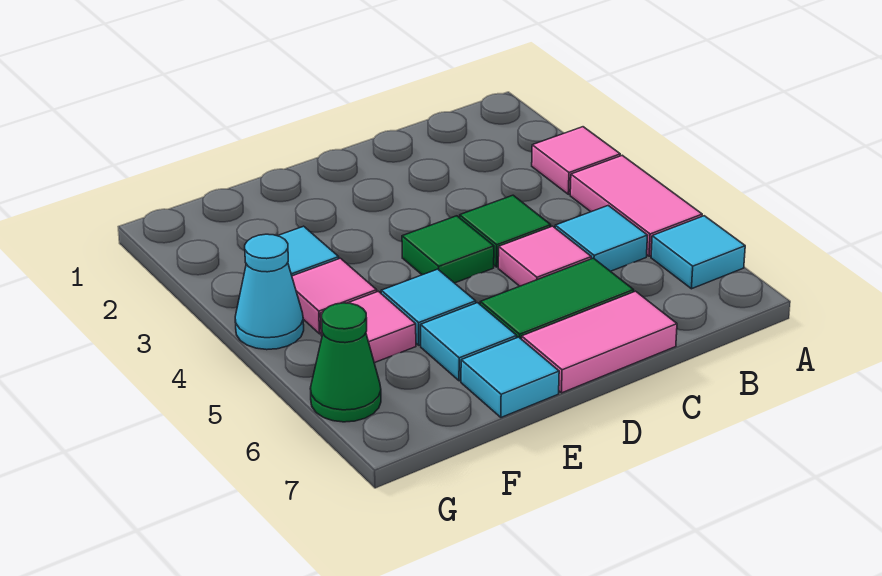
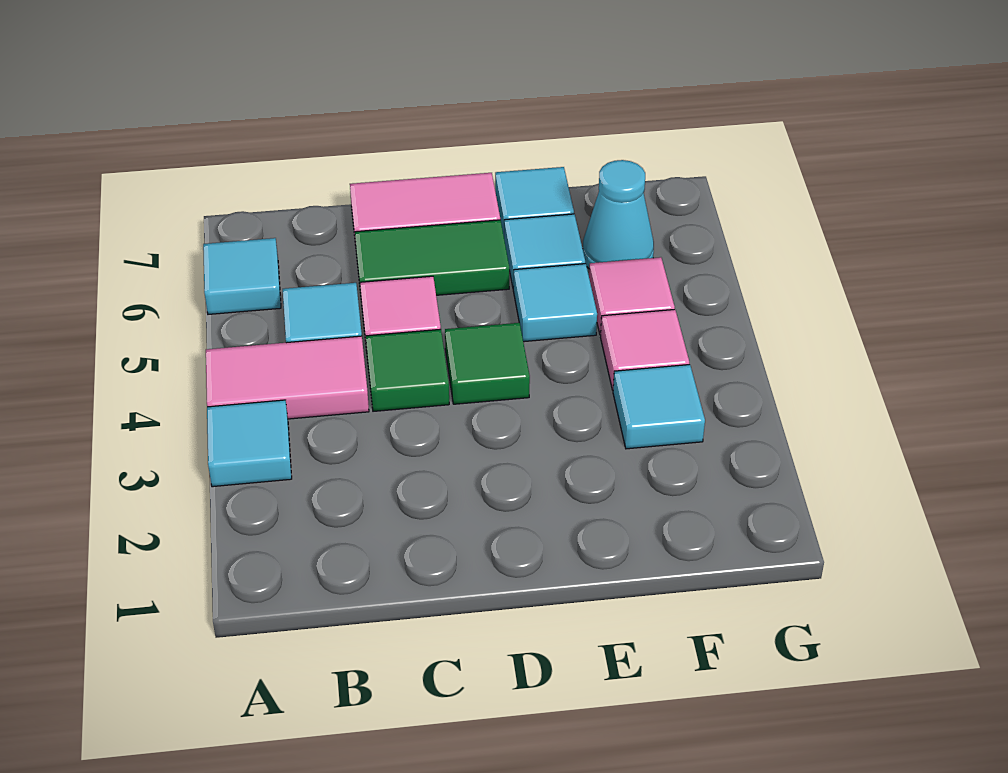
pink tile A3 level 1 -> cyan tile A3 level 1
pink tile A4:A5 level 1 -> pink tile A4:B4 level 1
cyan cone G4 level 1 -> cyan cone F6 level 1
green cone G6 level 1 -> none

